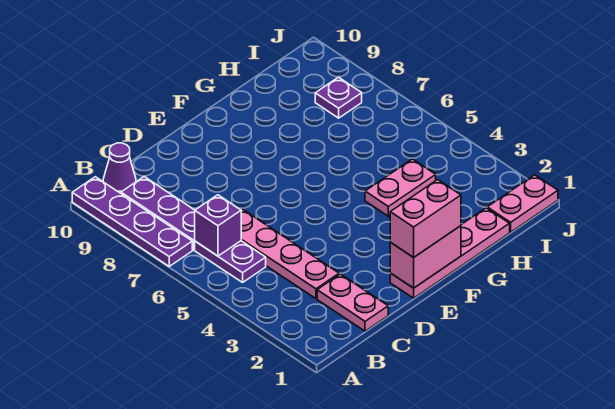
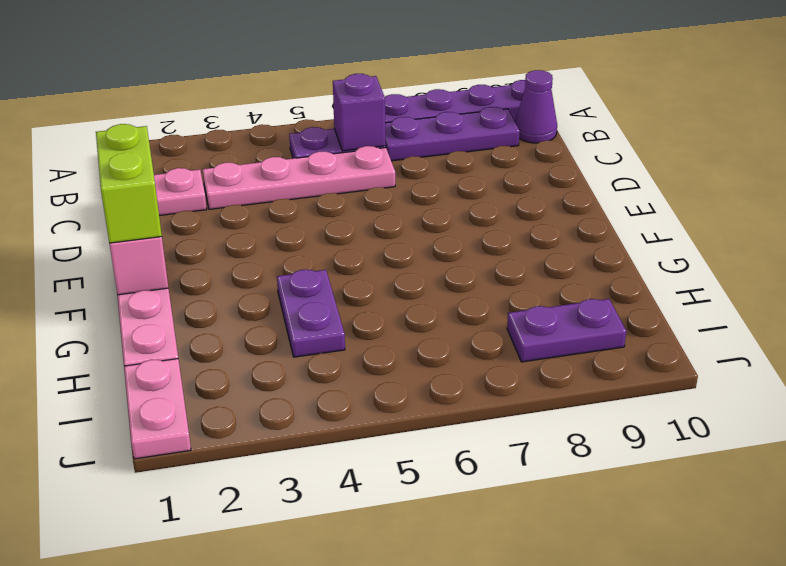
pink brick E1:F1 level 3 -> lime brick E1:F1 level 3
pink plate G4:H4 level 1 -> purple plate G4:H4 level 1
purple plate I8 level 1 -> purple plate I8:I9 level 1

